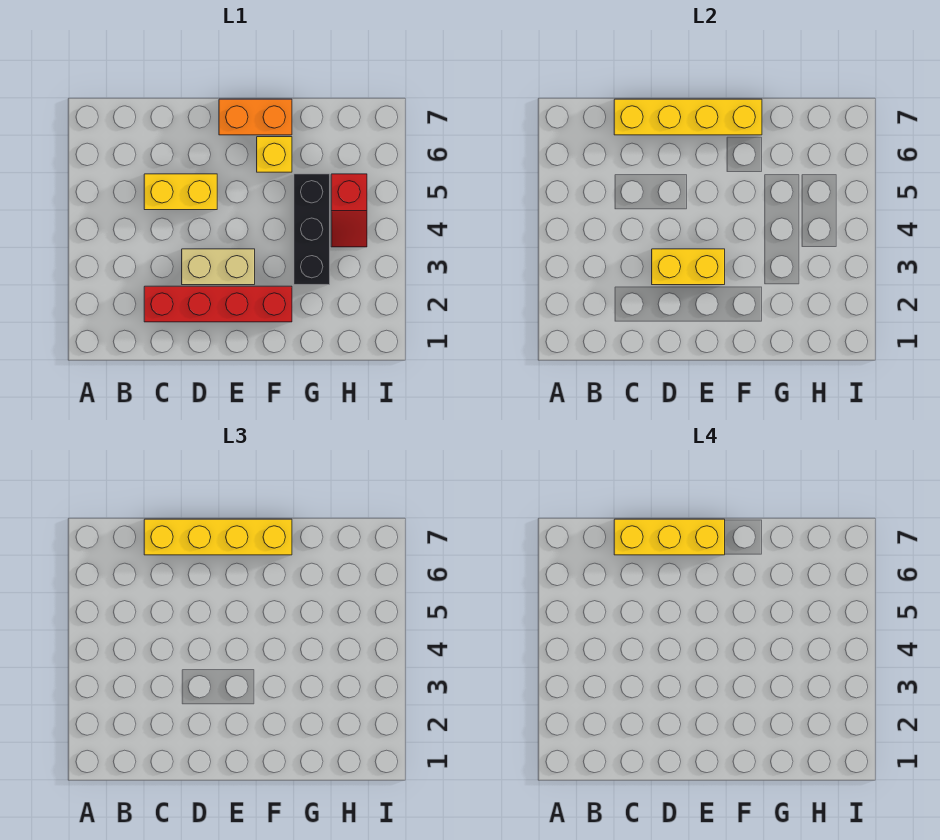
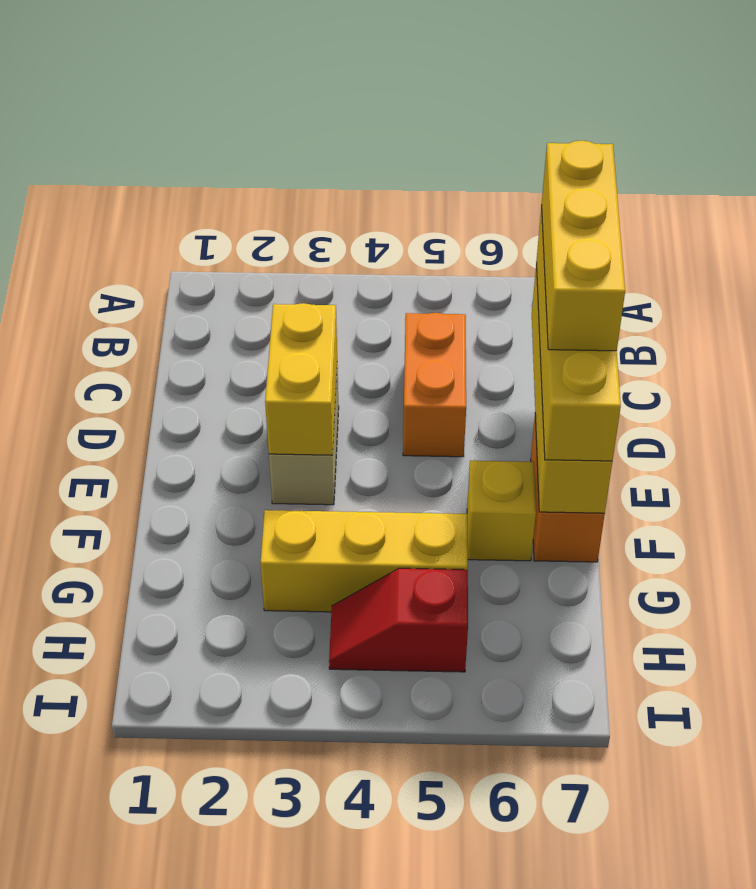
red brick C2:F2 level 1 -> none
yellow brick C5:D5 level 1 -> orange brick C5:D5 level 1
black brick G3:G5 level 1 -> yellow brick G3:G5 level 1

